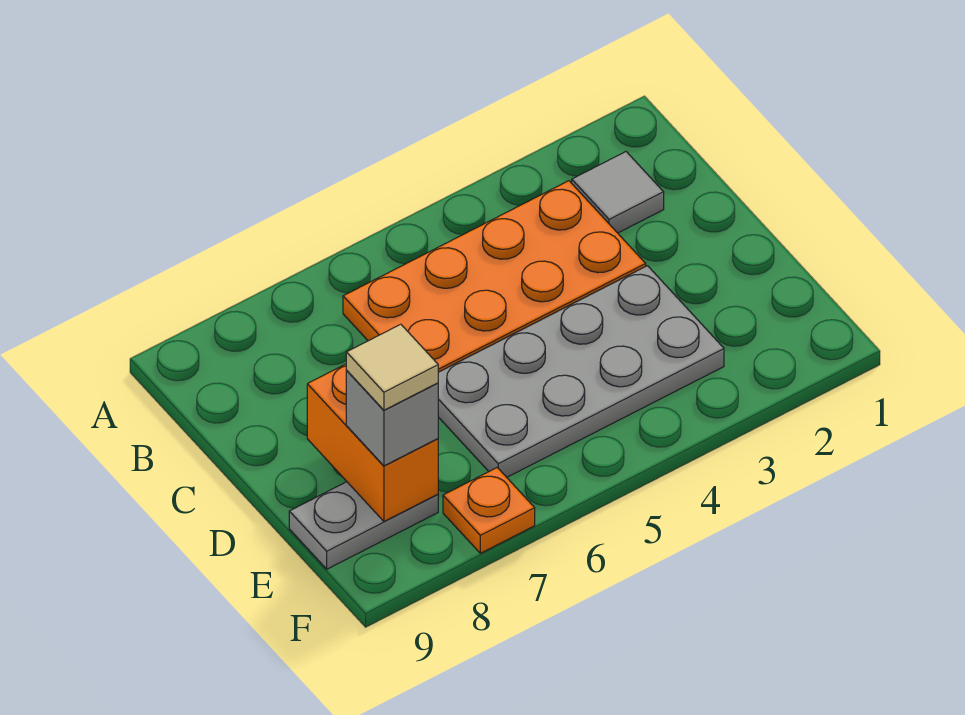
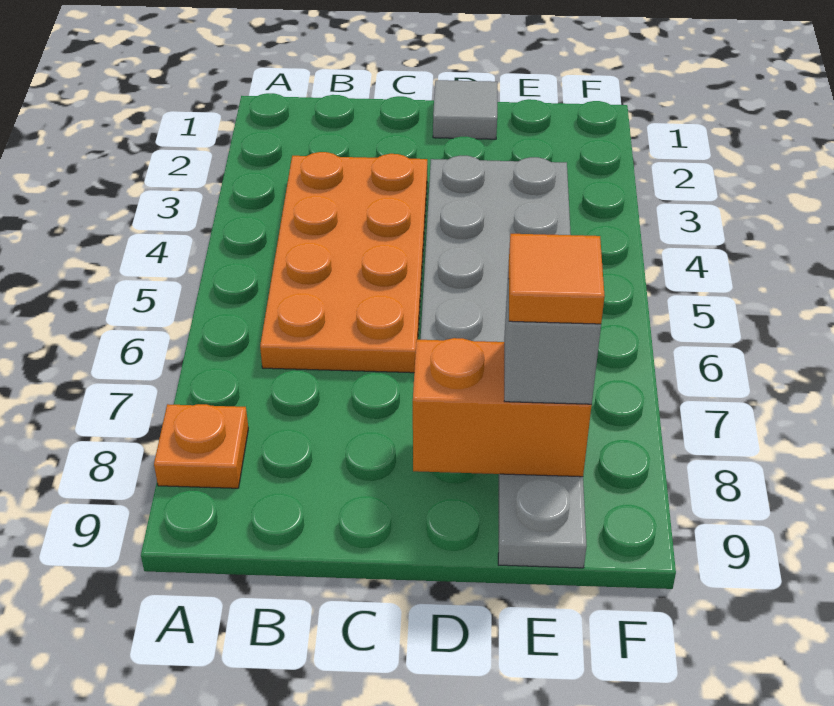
grey tile B2 level 1 -> grey tile D1 level 1
tan tile E8 level 4 -> orange tile E8 level 4
orange plate F7 level 1 -> orange plate A8 level 1

